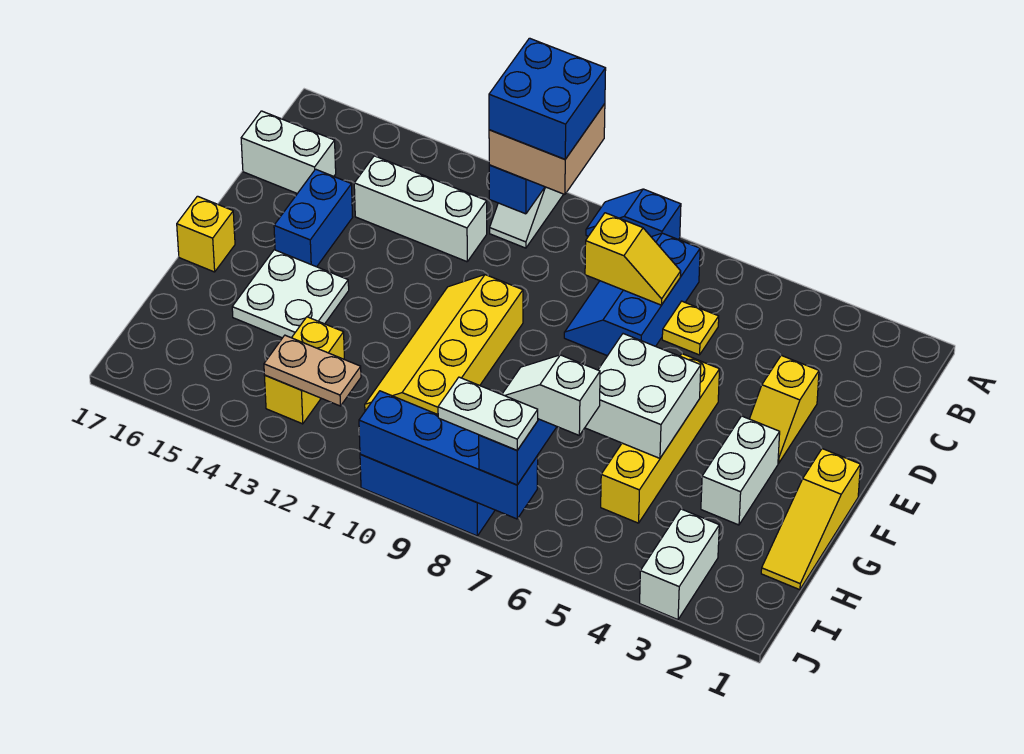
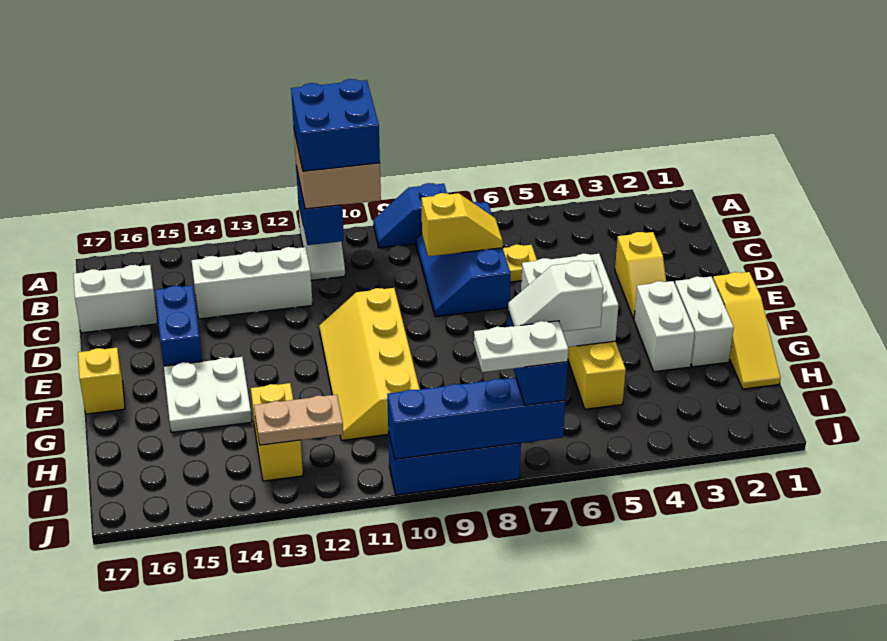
white brick I3:J3 level 1 -> white brick F2:G2 level 1

